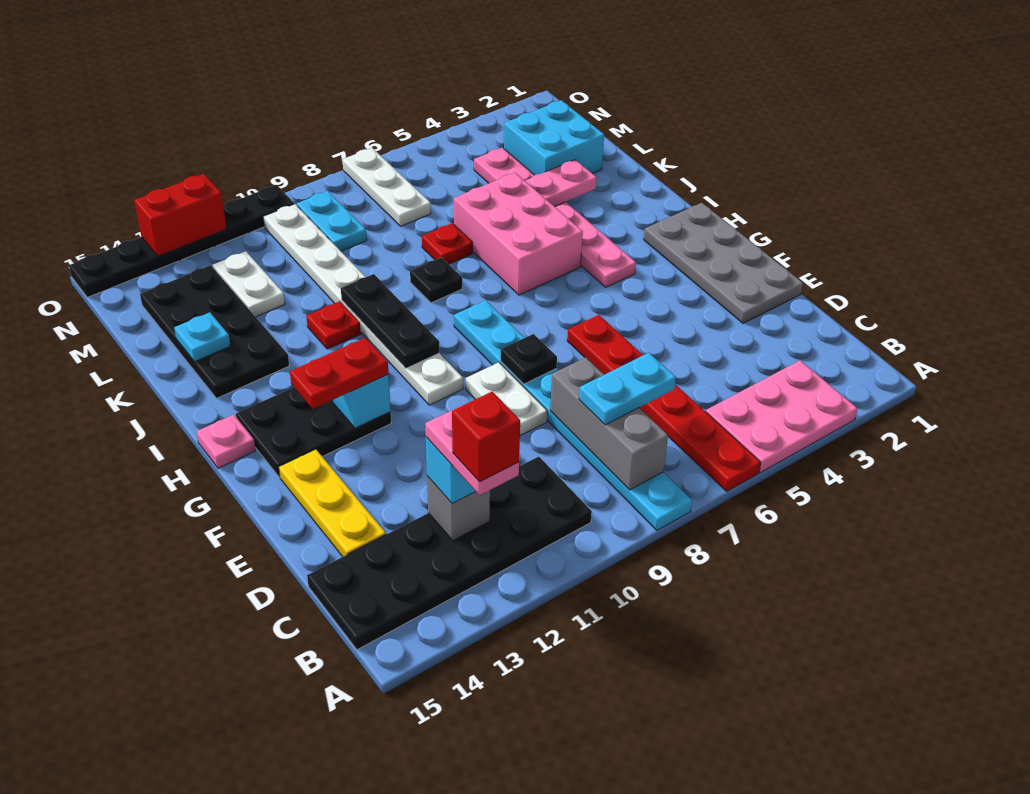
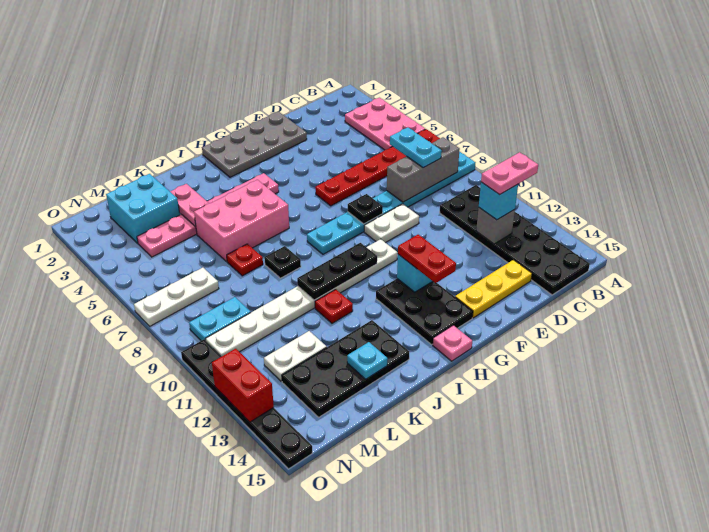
red brick B12 level 5 -> none

